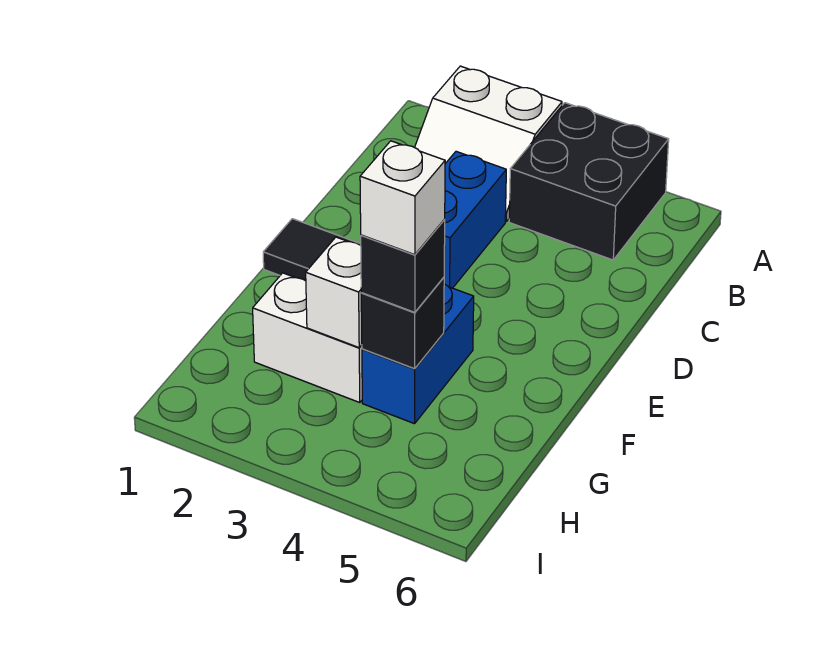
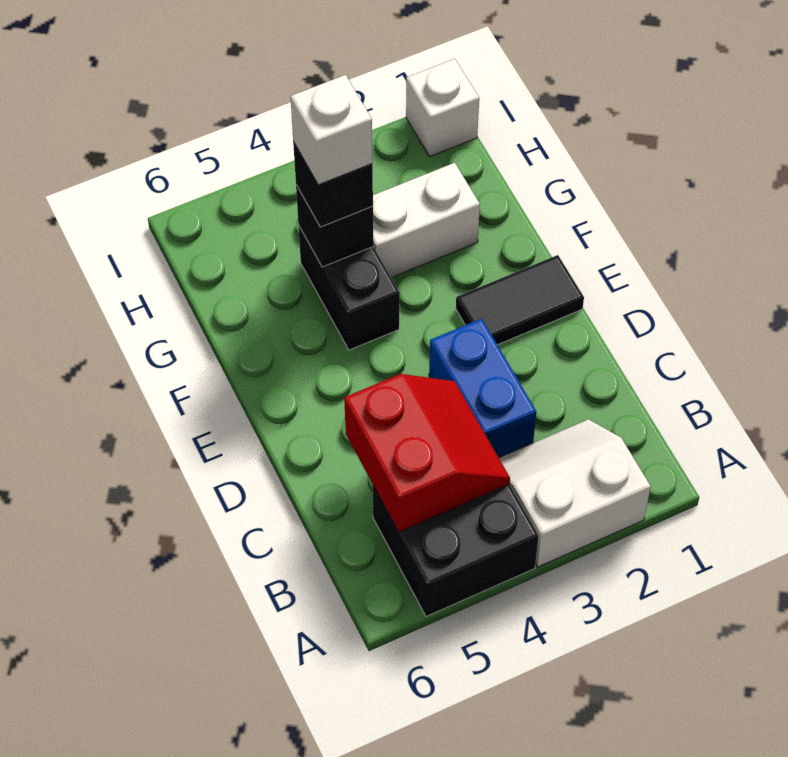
none -> red slope B4:C5 level 2 top 5
blue brick F4:G4 level 1 -> black brick F4:G4 level 1
white brick G3 level 2 -> white brick I1 level 1

